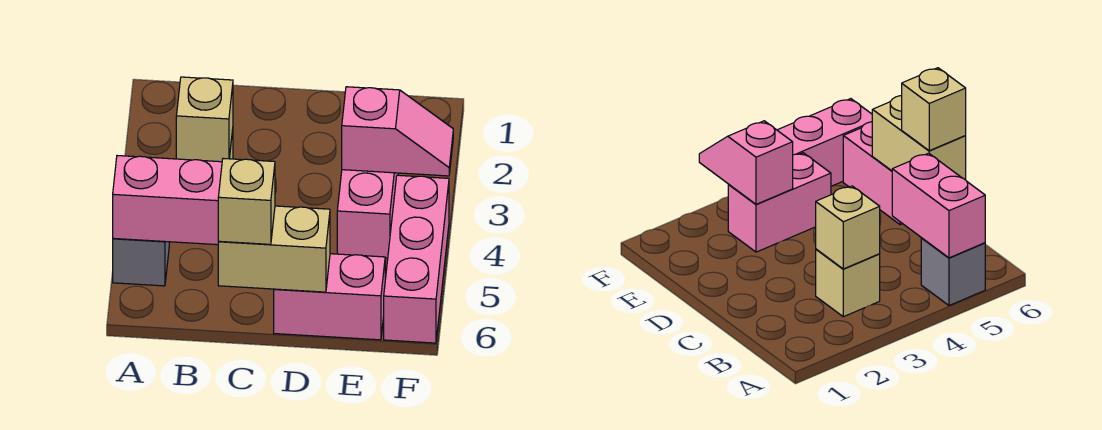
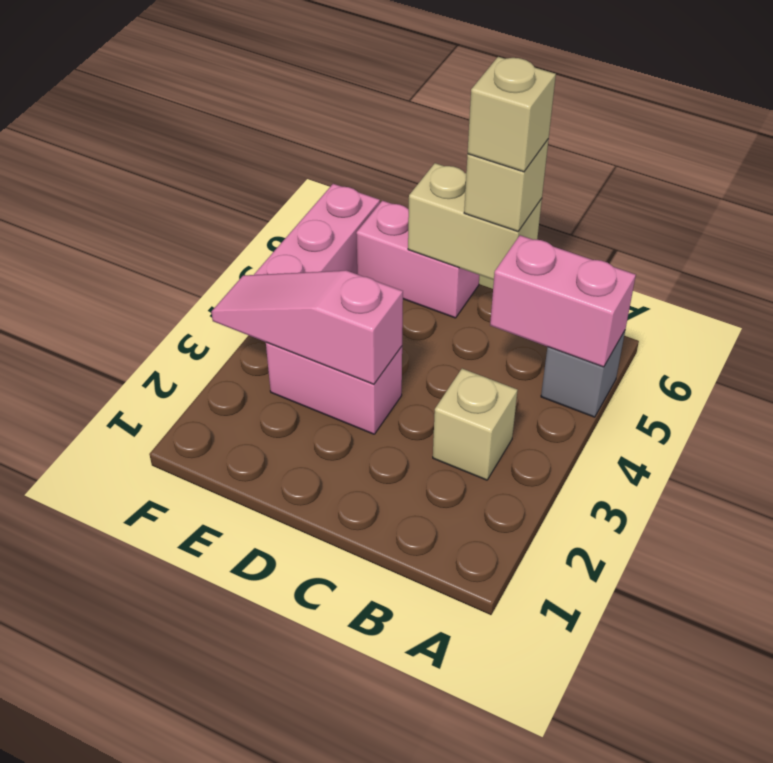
tan brick B3 level 2 -> tan brick C6 level 4
pink brick E3:E4 level 1 -> pink brick D3:E3 level 1
pink slope E3:F3 level 2 top E -> pink slope D3:F3 level 2 top D

